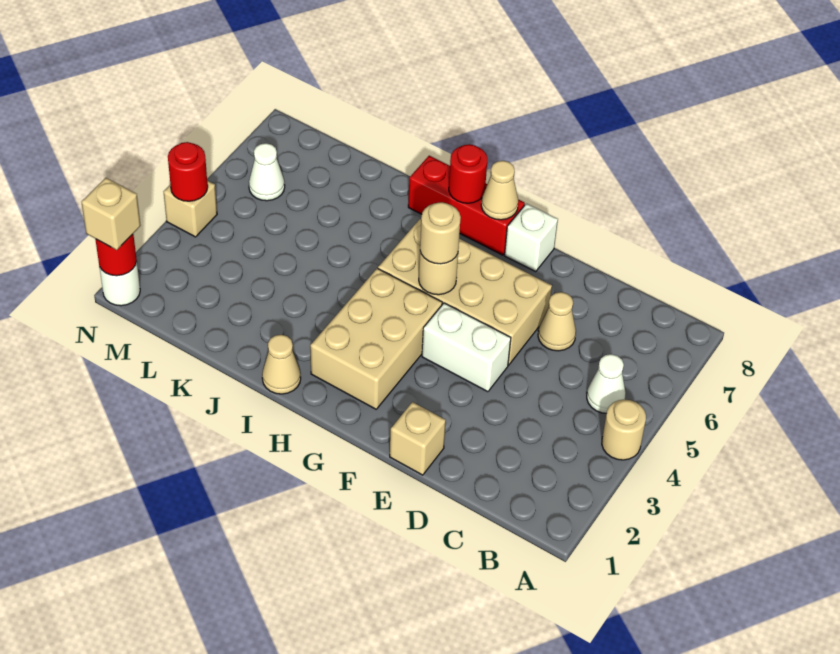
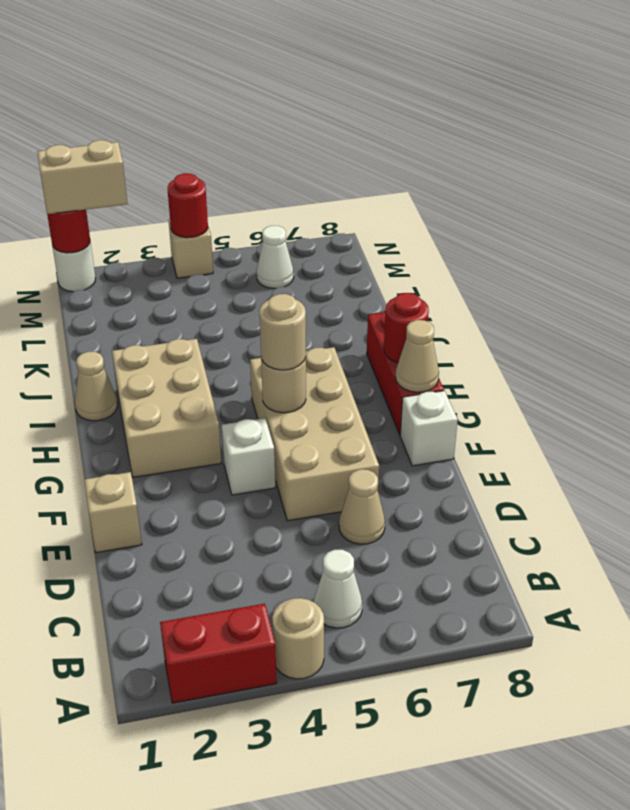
none -> red brick A2:A3 level 1
white brick E4:F4 level 1 -> white brick F4 level 1
tan brick G2:H4 level 1 -> tan brick G2:I3 level 1
tan brick N1 level 3 -> tan brick N1:N2 level 3

